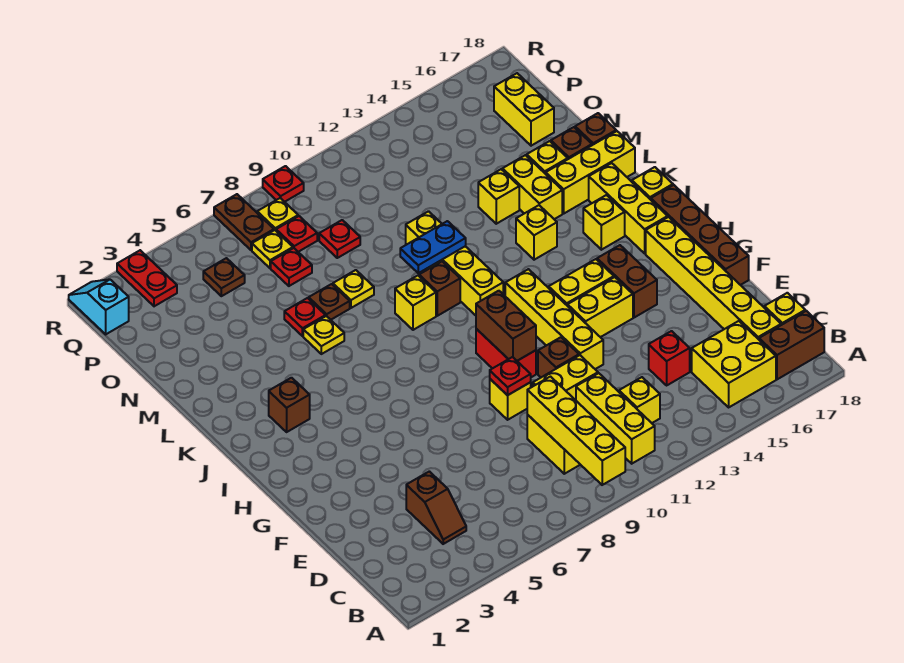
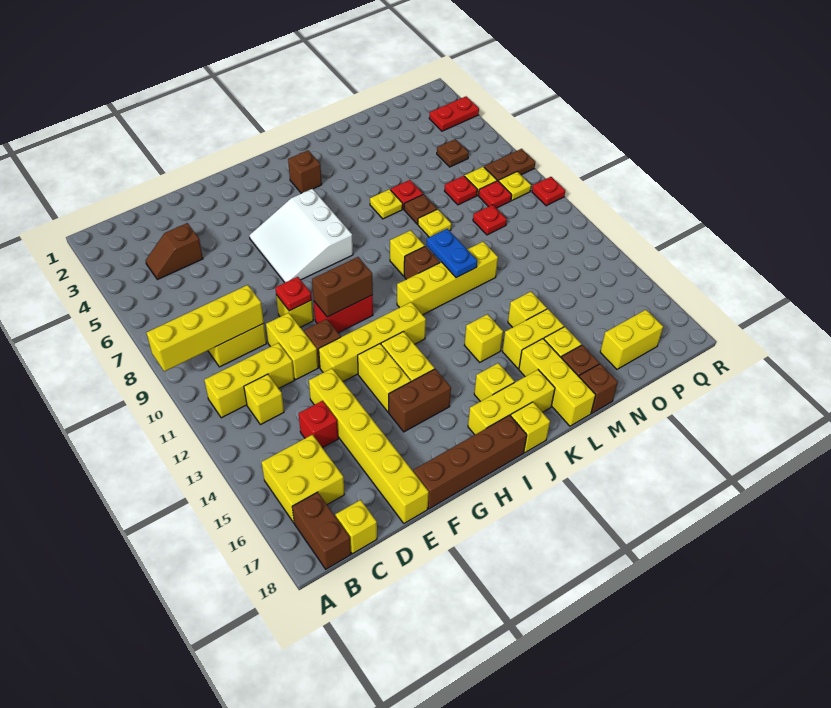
yellow brick C17:H17 level 1 -> yellow brick E13:E18 level 1
none -> white slope G5:I7 level 1 top I
cyan slope Q1:R1 level 1 top Q -> none

